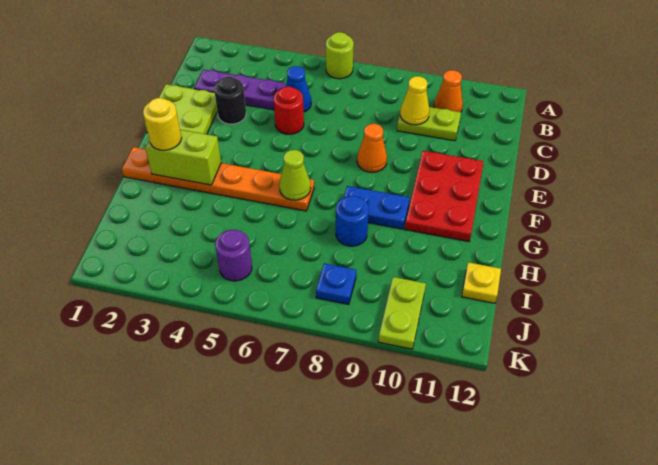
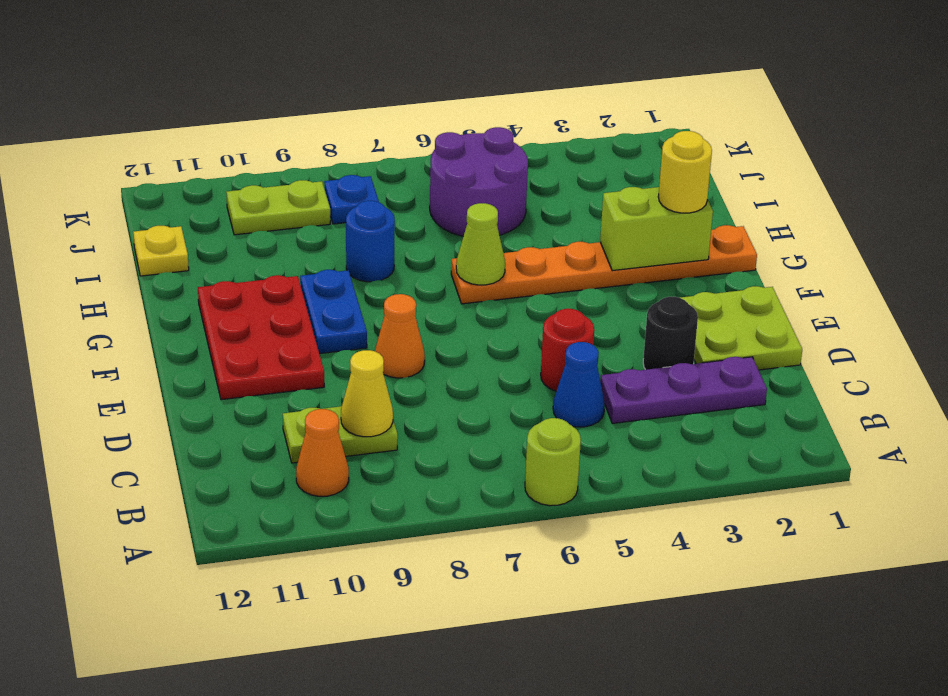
blue plate G8:G9 level 1 -> blue plate F9:G9 level 1
purple round brick J5 level 1 -> purple round brick I5:J6 level 1
lime plate J10:K10 level 1 -> lime plate J9:J10 level 1

